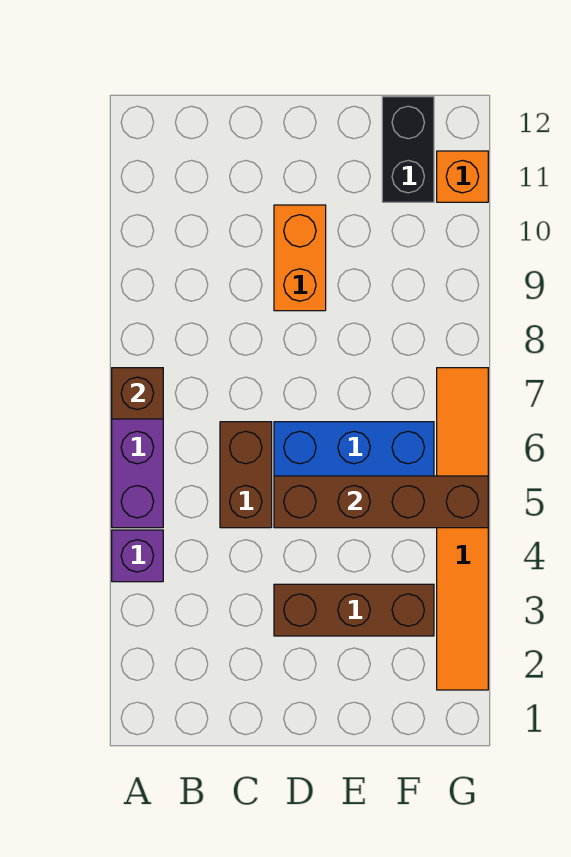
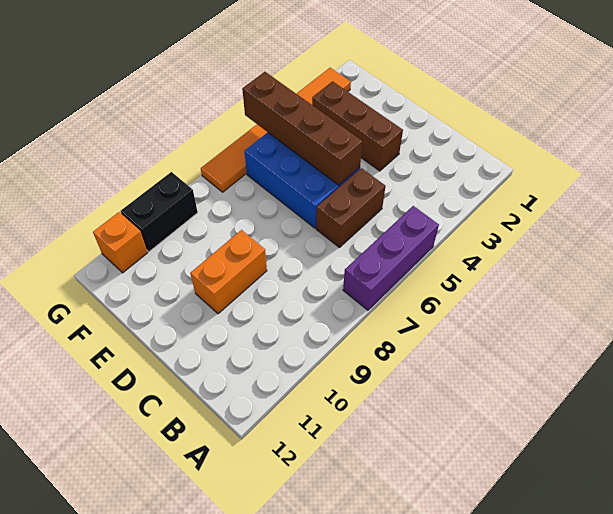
purple brick A4 level 1 -> none
brown brick A7 level 2 -> none
black brick F11:F12 level 1 -> black brick G9:G10 level 1

